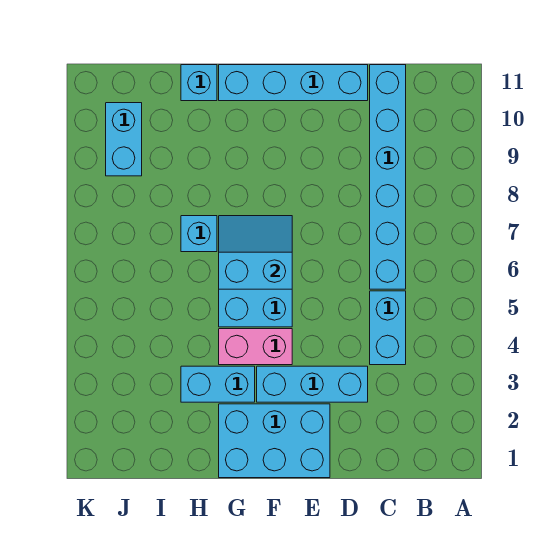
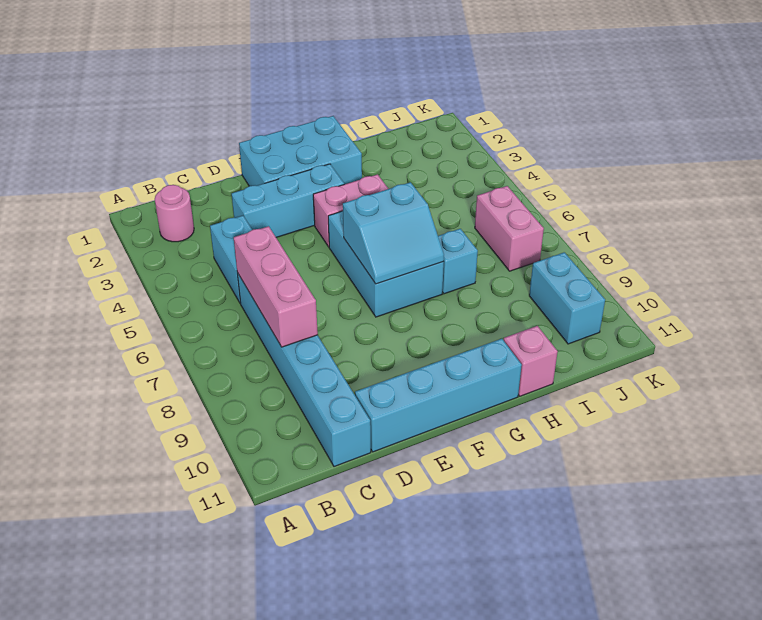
none -> pink round brick B2 level 1
none -> pink brick C6:C8 level 2
cyan brick G3:H3 level 1 -> none
cyan brick H11 level 1 -> pink brick H11 level 1
none -> pink brick J6:J7 level 1

